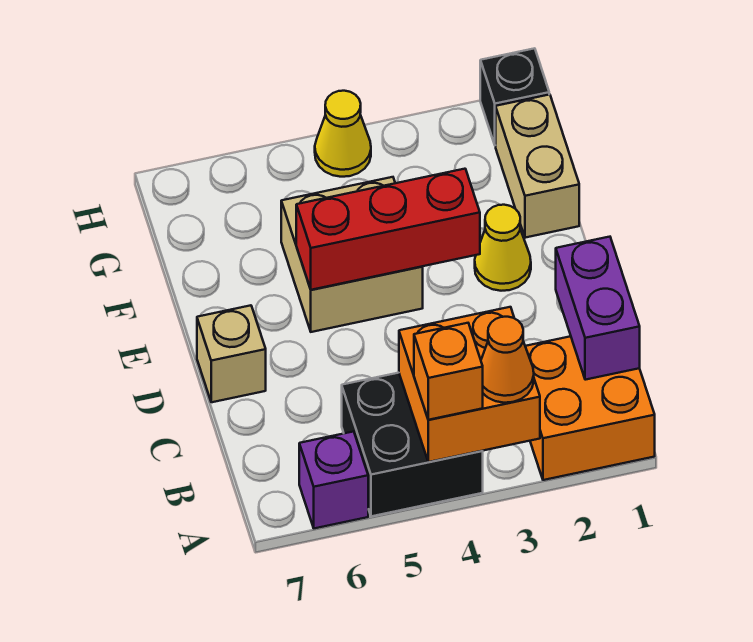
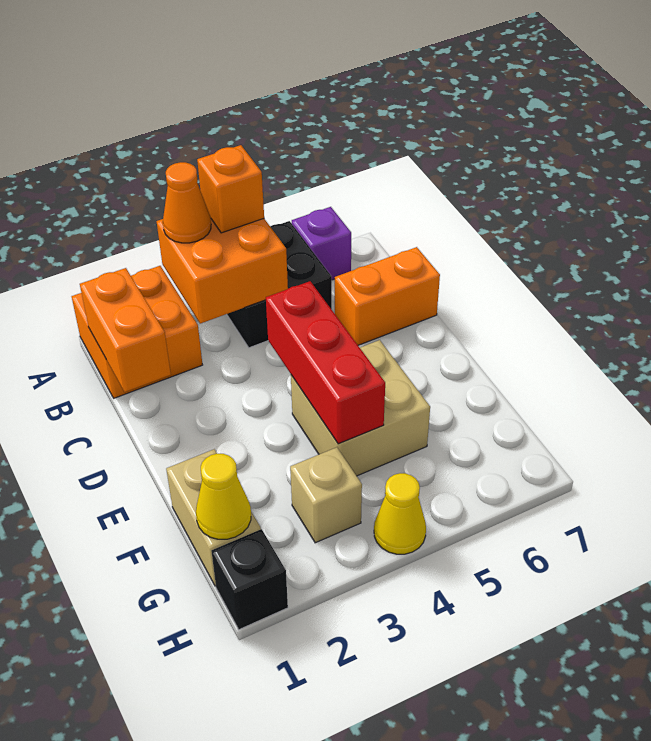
purple brick B1:C1 level 2 -> orange brick B1:C1 level 2
none -> orange brick C6:C7 level 1
tan brick D7 level 1 -> tan brick G3 level 1
yellow cone E2 level 1 -> yellow cone G1 level 2
red brick E3:E5 level 2 -> red brick D4:F4 level 2

